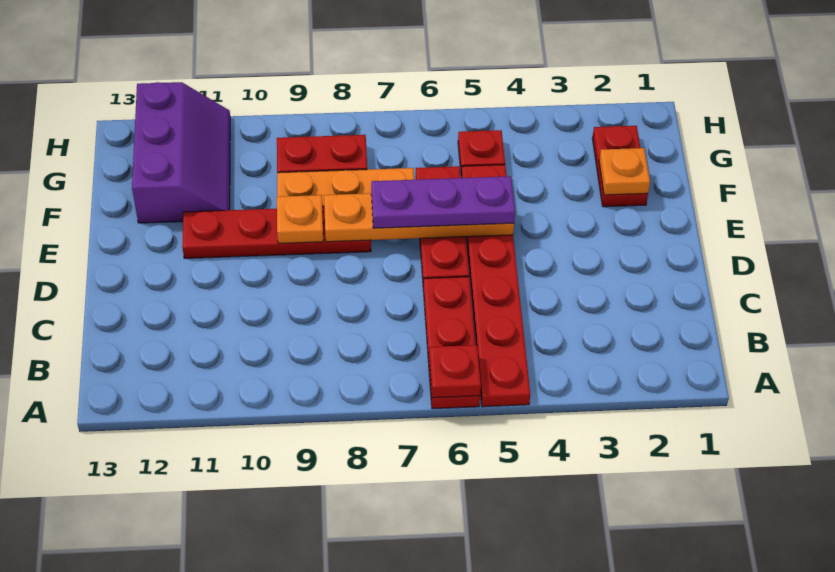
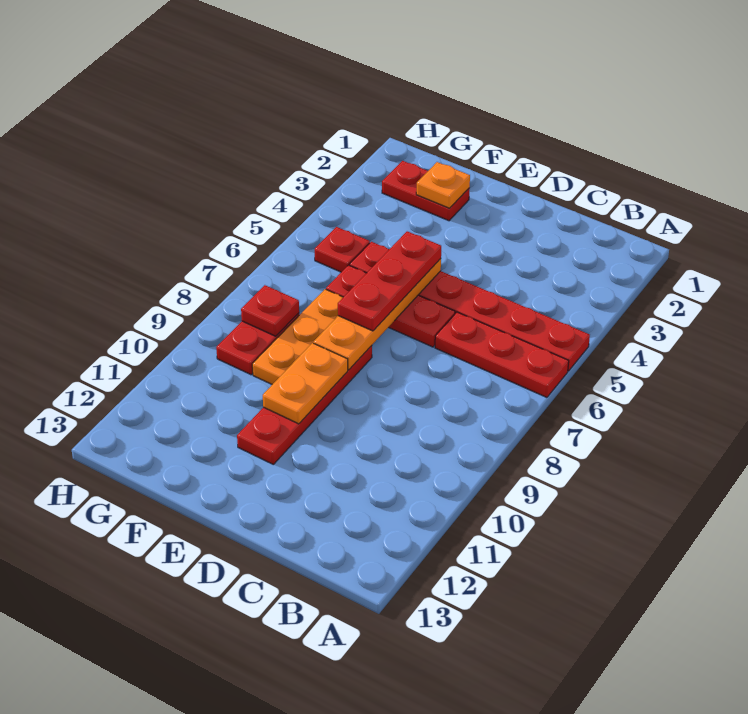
red plate A6 level 2 -> red plate G8 level 2
purple plate E5:E7 level 3 -> red plate E5:E7 level 3
orange plate E9 level 2 -> orange plate E9:E10 level 2
purple slope F11:H12 level 1 top 12 -> none

